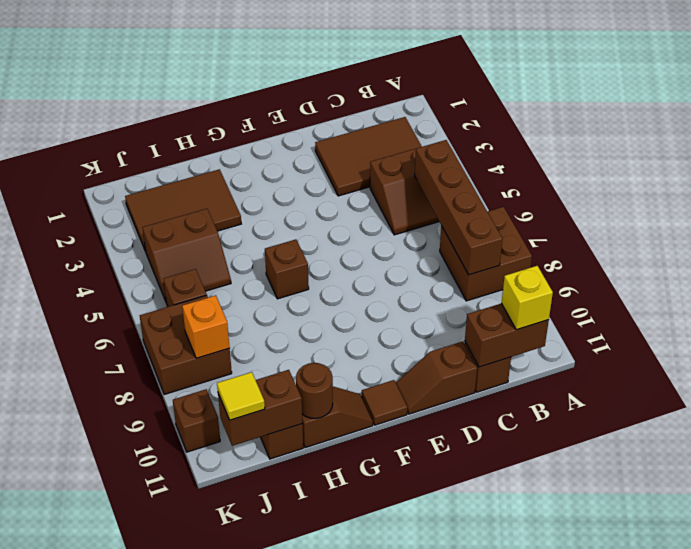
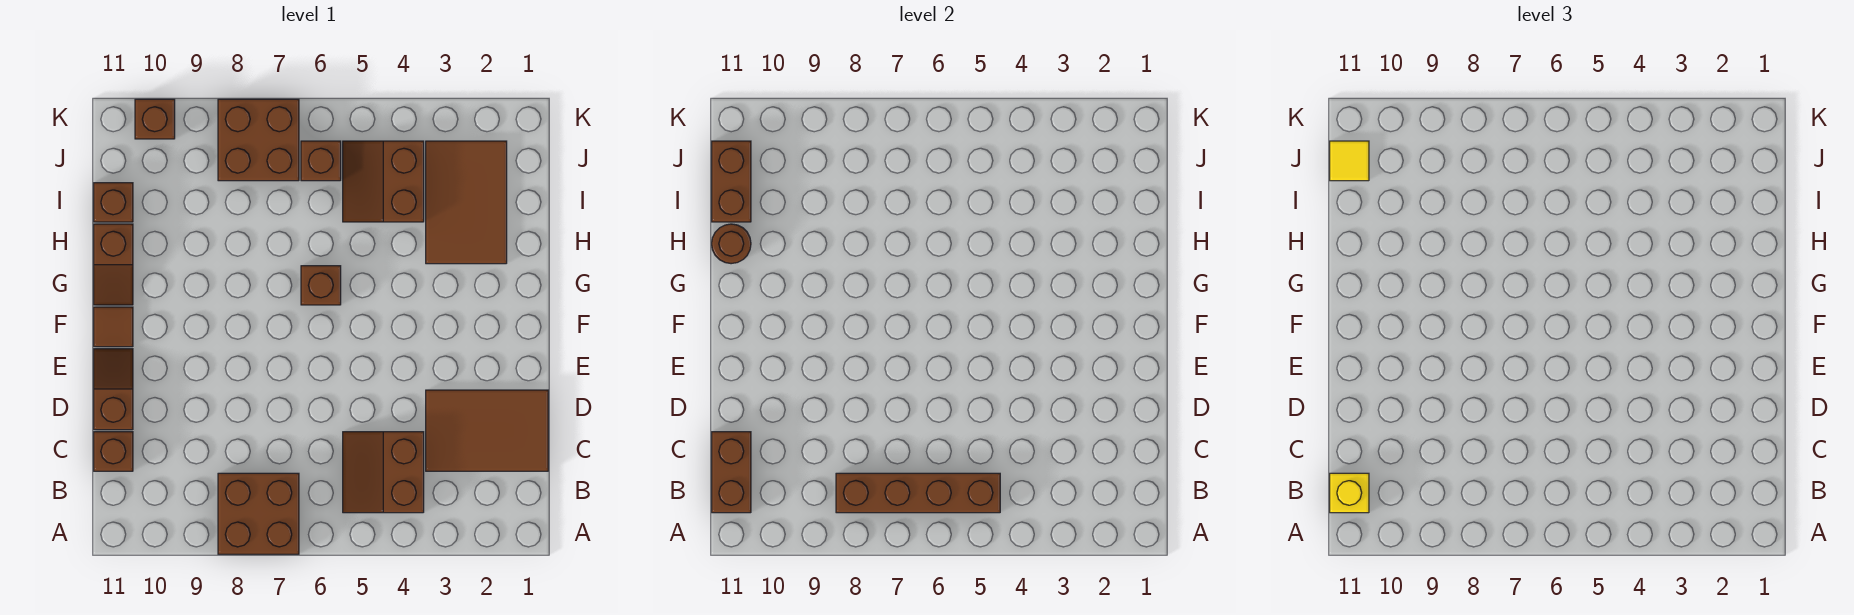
brown tile B2:D3 level 1 -> brown tile C1:D3 level 1
orange brick J8 level 2 -> none

